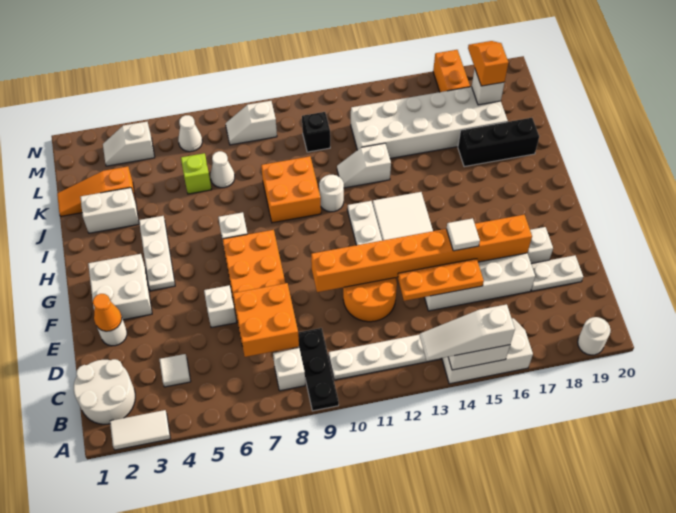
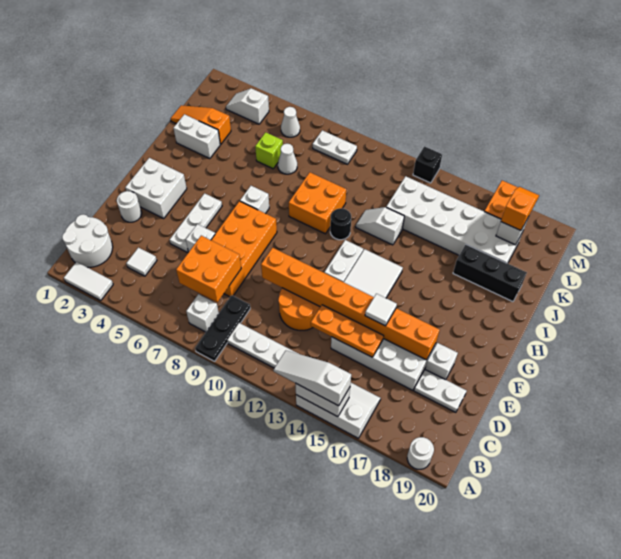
orange cone E2 level 2 -> none
white plate G4:I4 level 1 -> white plate E5:G5 level 1
white round brick I11 level 1 -> black round brick I11 level 1
black brick L11 level 1 -> black brick N13 level 1
white slope M8:M9 level 1 top 9 -> white plate M8:M9 level 1

